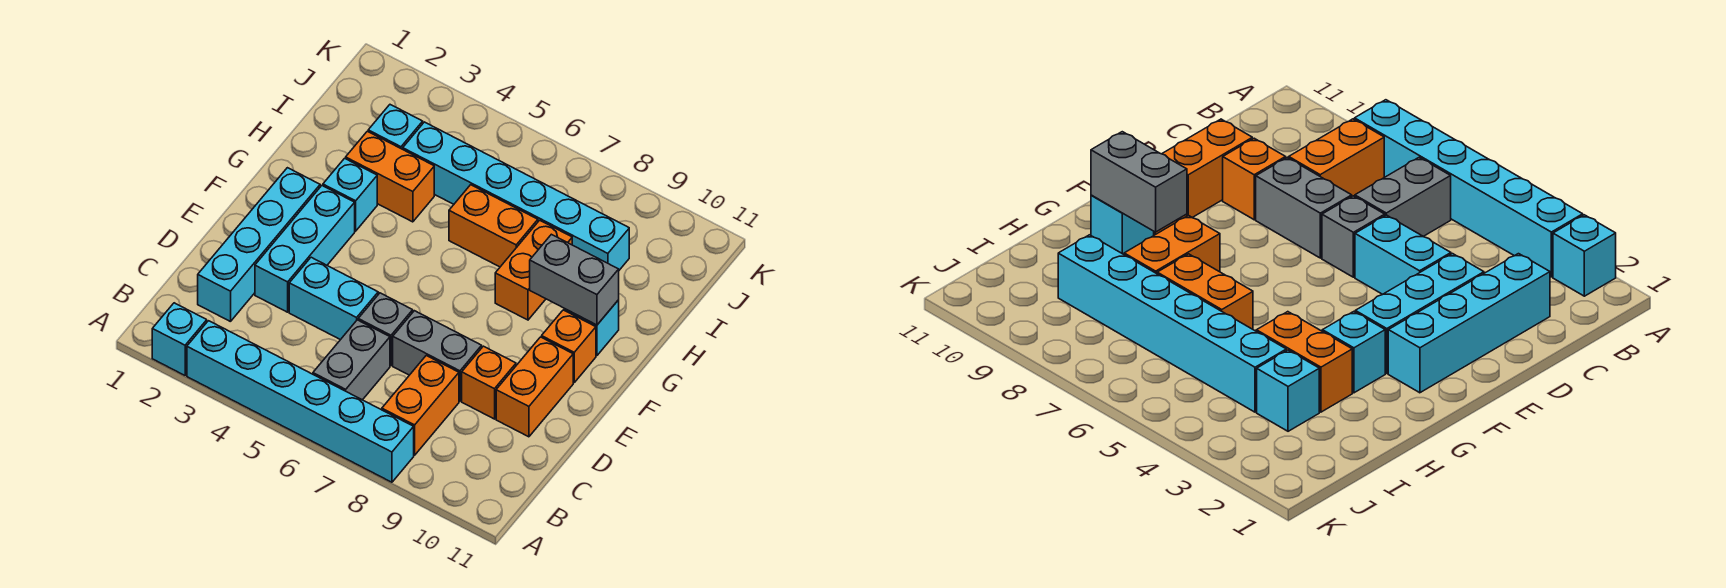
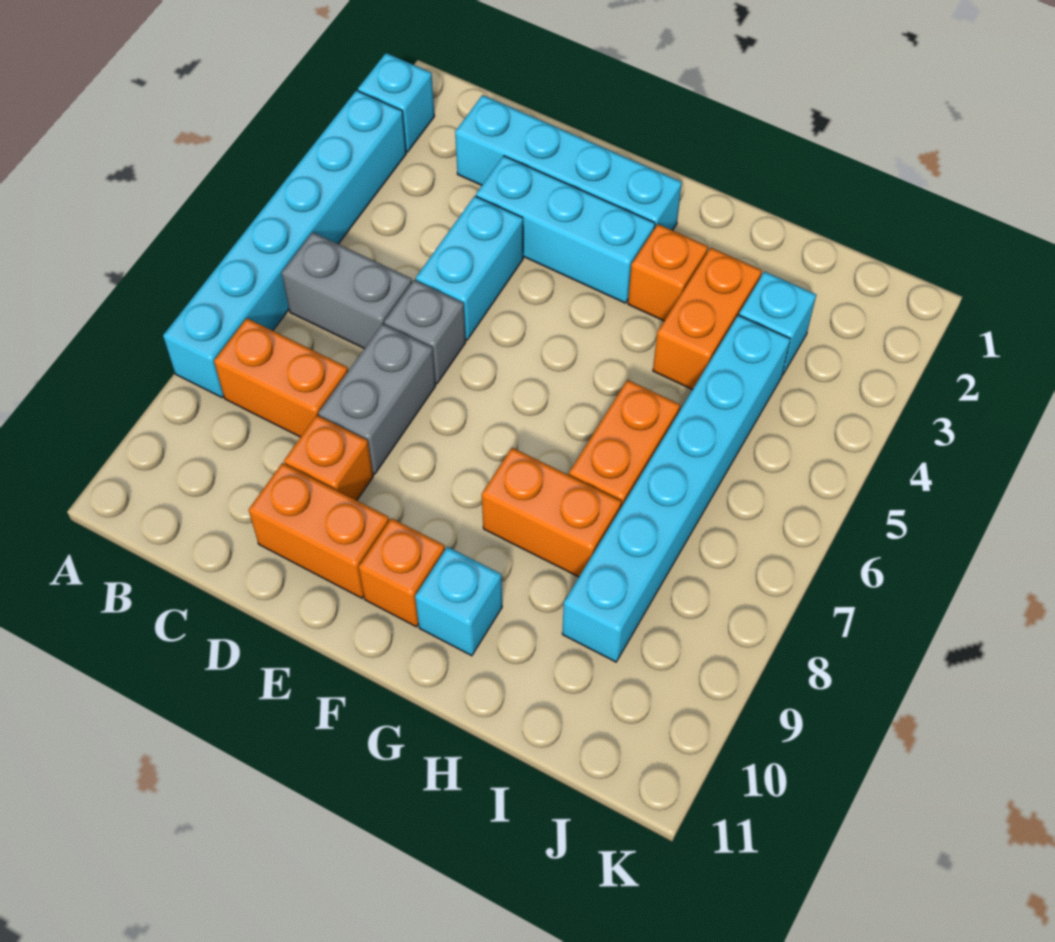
cyan brick G3 level 1 -> orange brick G3 level 1
grey brick G9:G10 level 2 -> none

